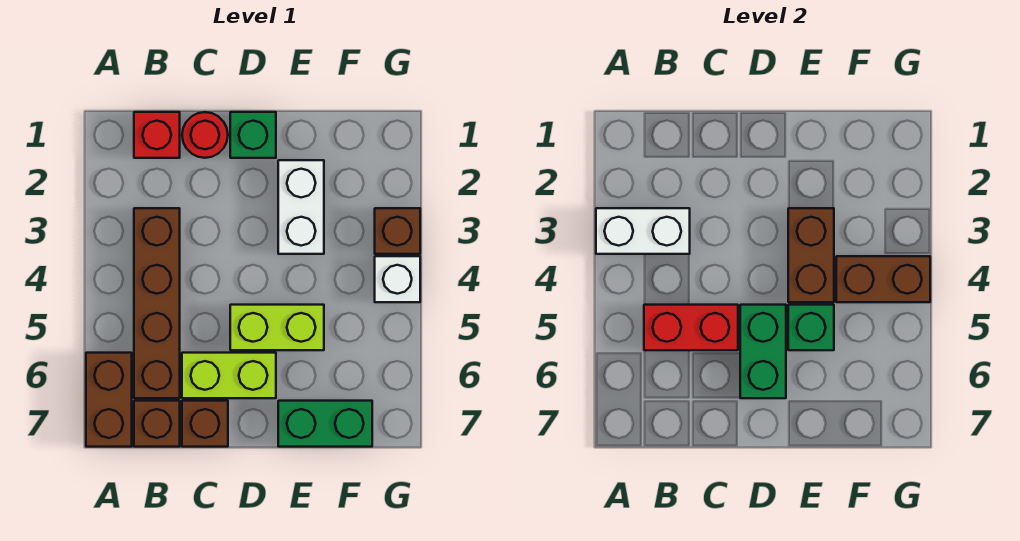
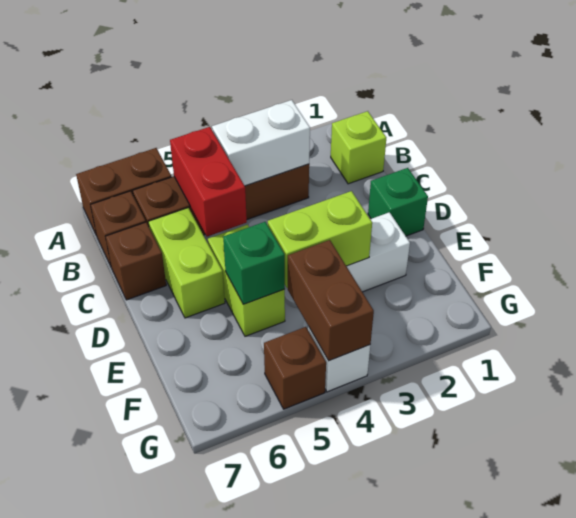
white brick A3:B3 level 2 -> white brick B3:B4 level 2
red brick B1 level 1 -> lime brick B1 level 1
red round brick C1 level 1 -> none
green brick D5:D6 level 2 -> none
brown brick E3:E4 level 2 -> lime brick E3:E4 level 2
green brick E7:F7 level 1 -> none
brown brick G3 level 1 -> brown brick G5 level 1

